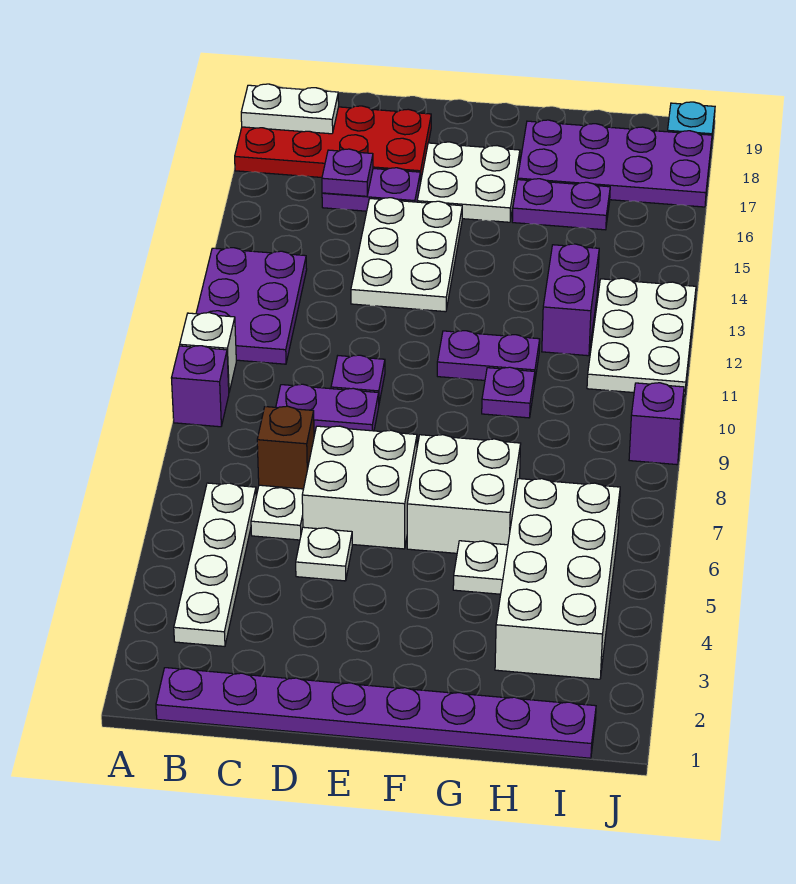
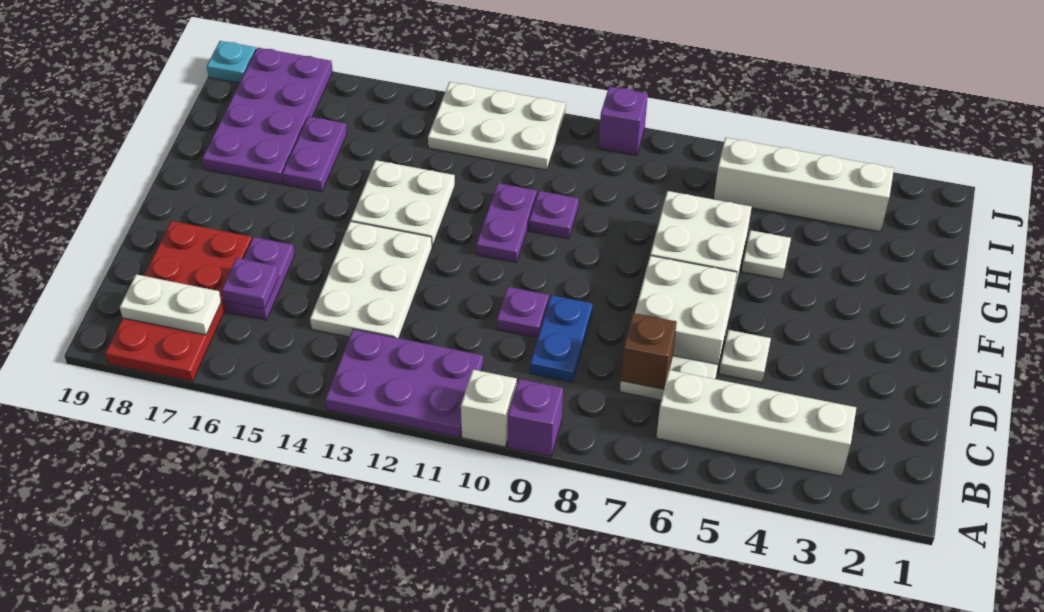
white plate A18:B18 level 2 -> white plate B17:B18 level 2
purple plate B1:I1 level 1 -> none
white plate B3:B6 level 1 -> white brick B3:B6 level 1
purple plate C9:D9 level 1 -> blue plate C9:D9 level 1
white plate D13:E15 level 1 -> white plate C13:E14 level 1
white plate E16:F17 level 1 -> white plate F13:G14 level 1
white brick H3:I6 level 1 -> white brick I3:I6 level 1
purple brick H12:H13 level 1 -> none

